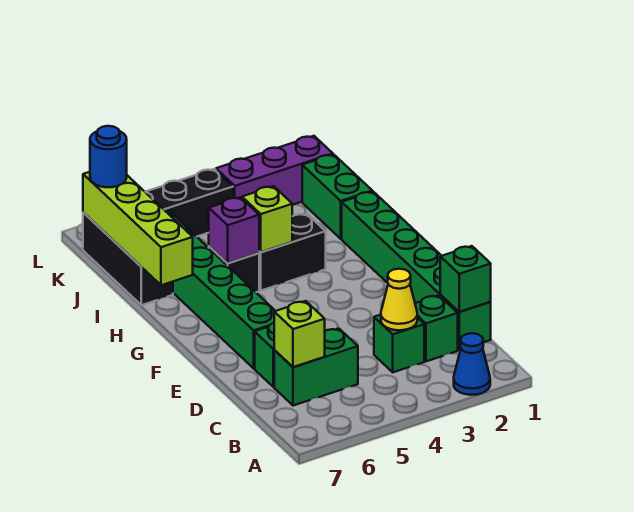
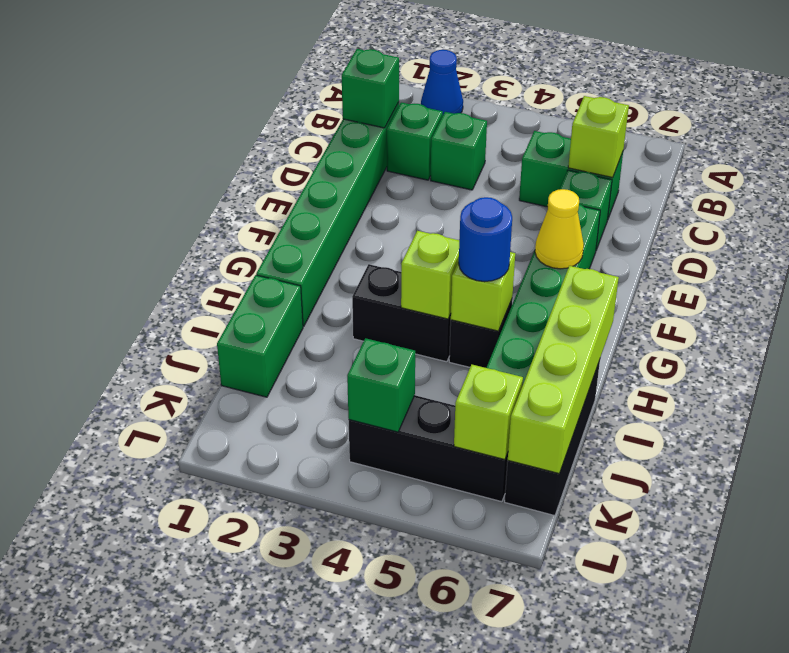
yellow cone C3 level 2 -> yellow cone F6 level 2
purple brick H5 level 2 -> lime brick H5 level 2
purple brick K1:K3 level 1 -> none
none -> green brick K4 level 2
none -> lime brick K6 level 2
blue round brick K7 level 3 -> blue round brick H5 level 3

